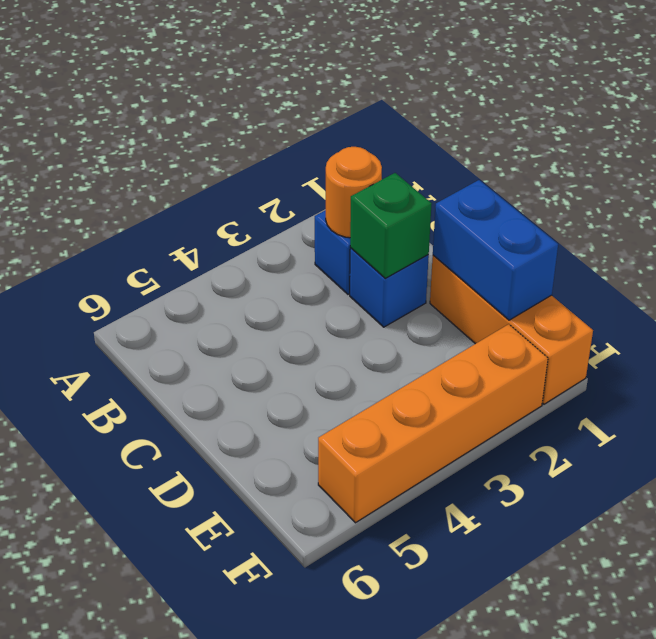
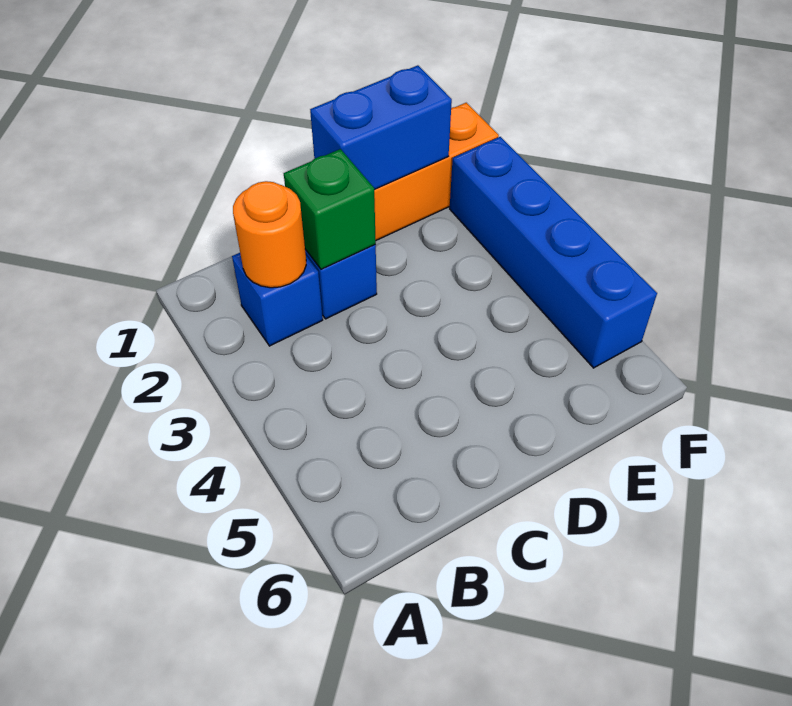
orange brick F2:F5 level 1 -> blue brick F2:F5 level 1

